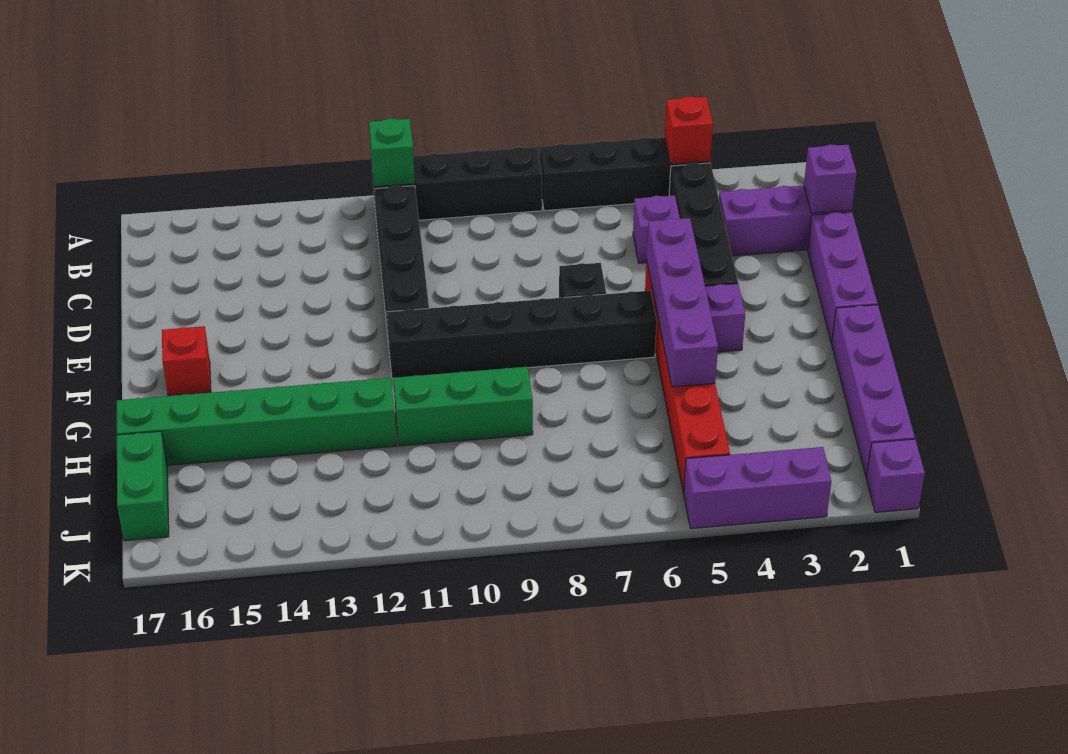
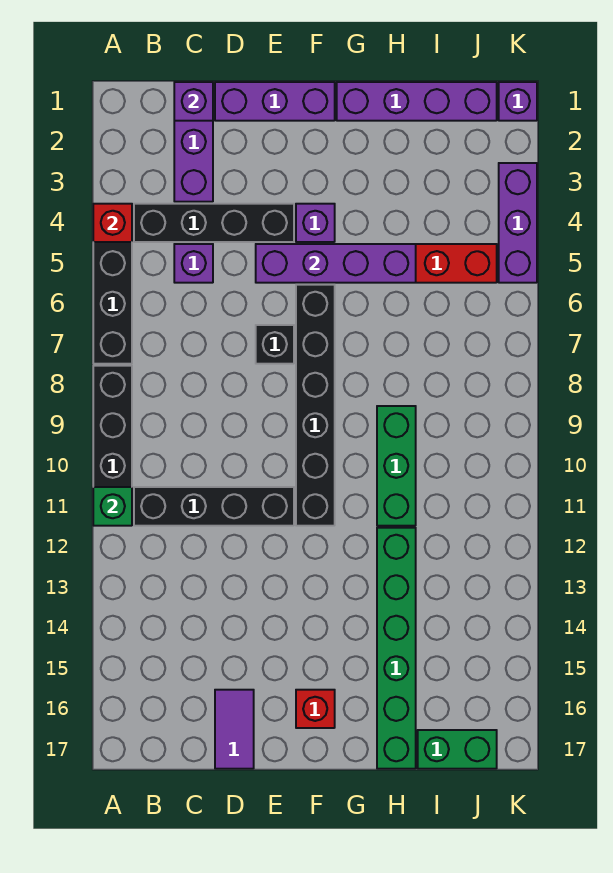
none -> purple tile D16:D17 level 1

